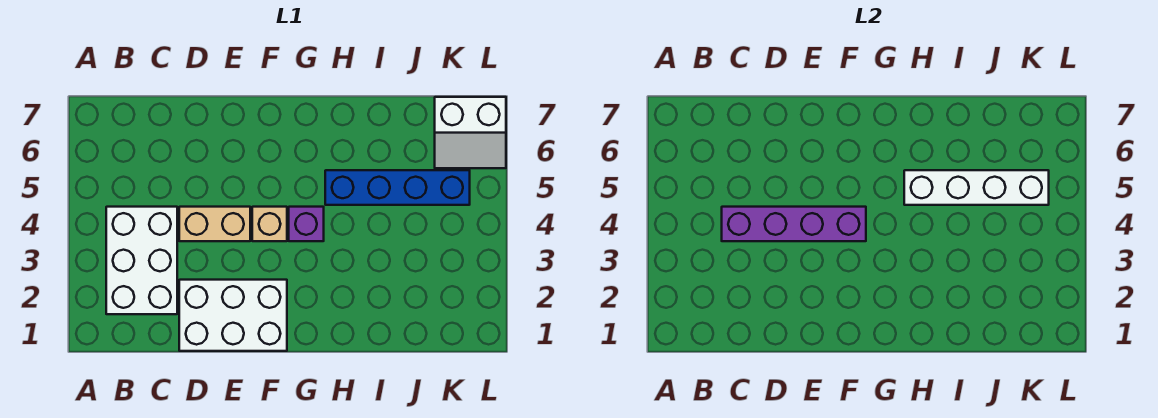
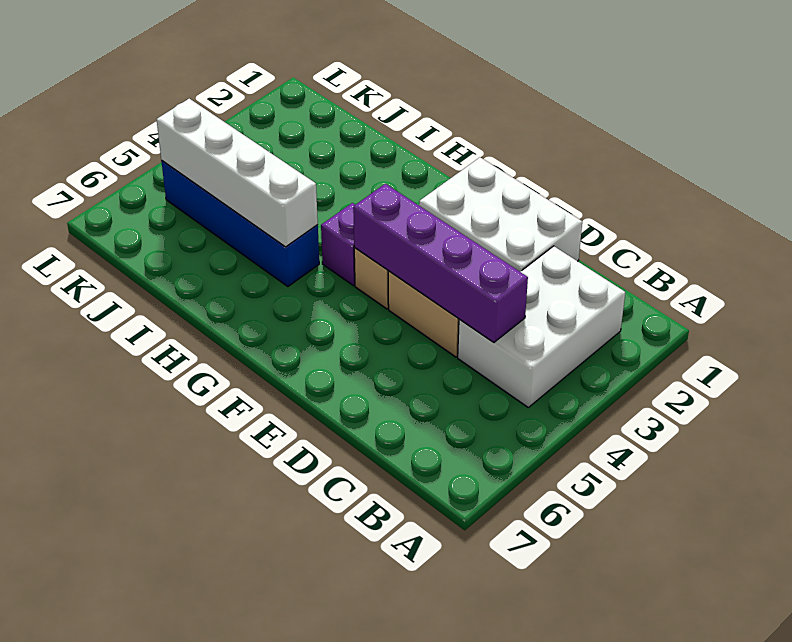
white slope K6:L7 level 1 top 7 -> none

